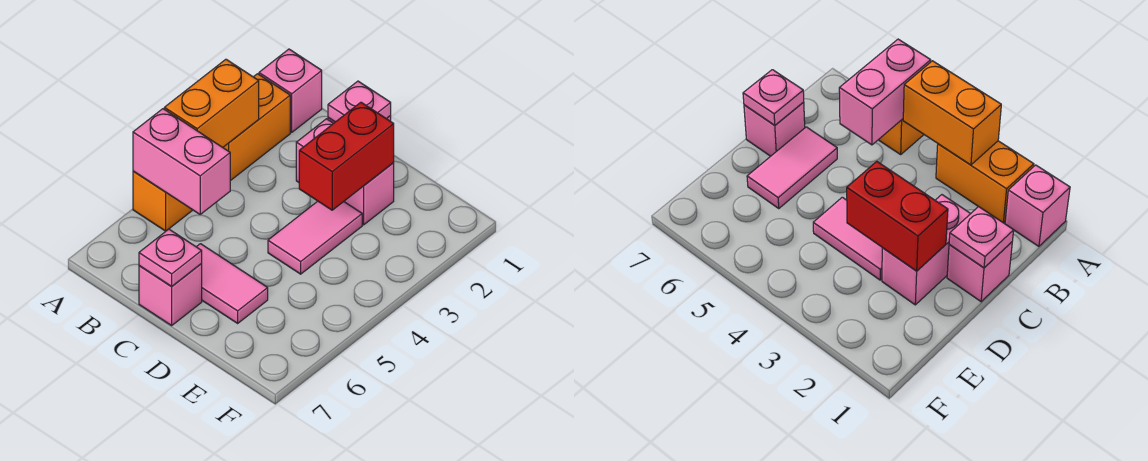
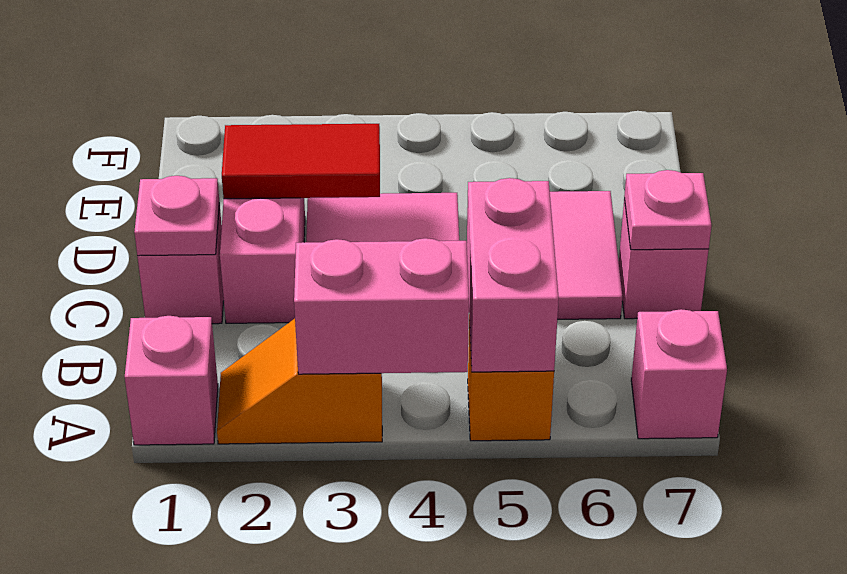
orange brick A2:A3 level 1 -> orange slope A2:A3 level 1 top 3
orange brick A3:A4 level 2 -> pink brick A3:A4 level 2
none -> pink brick A7 level 1
red brick D2:D3 level 2 -> red tile D2:D3 level 2

